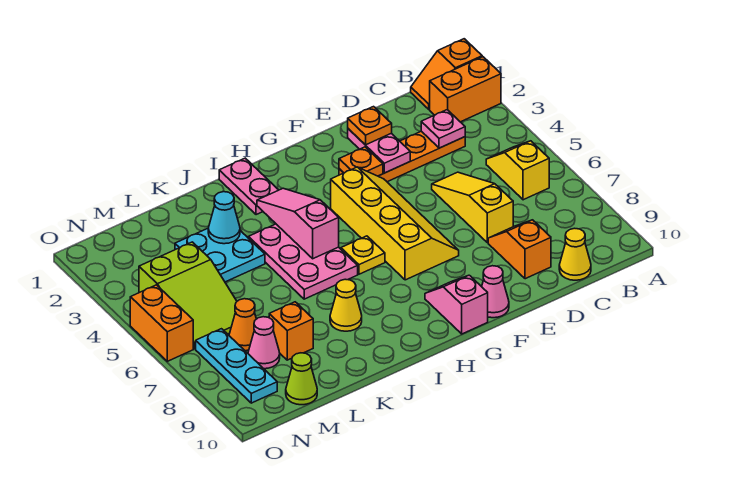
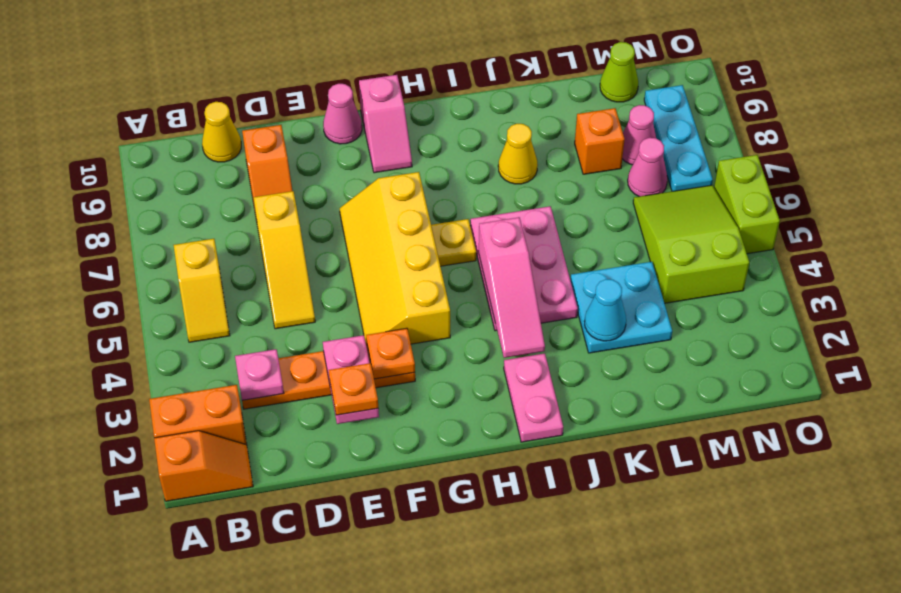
orange cone M7 level 1 -> pink cone M7 level 1
orange brick O5:O6 level 1 -> lime brick O5:O6 level 1

